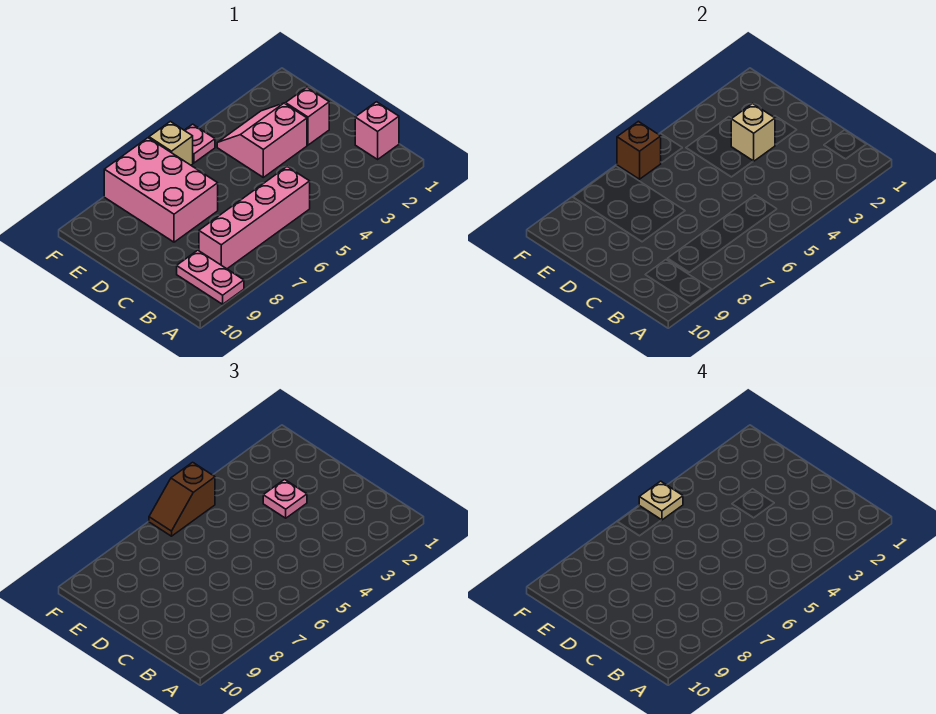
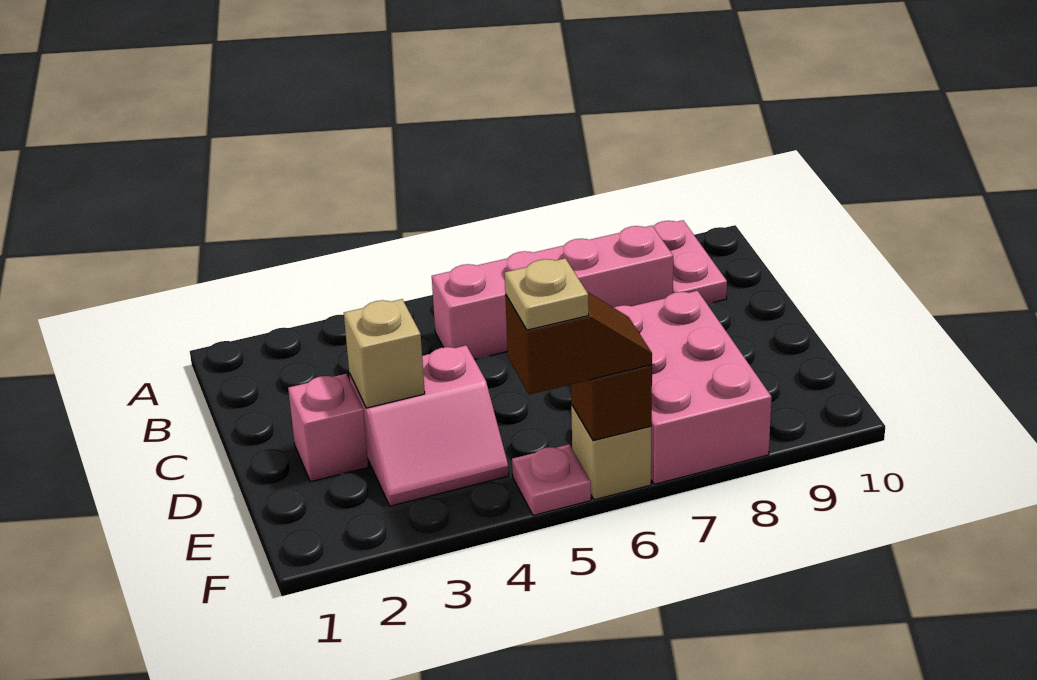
pink brick B1 level 1 -> none
pink plate D3 level 3 -> none

